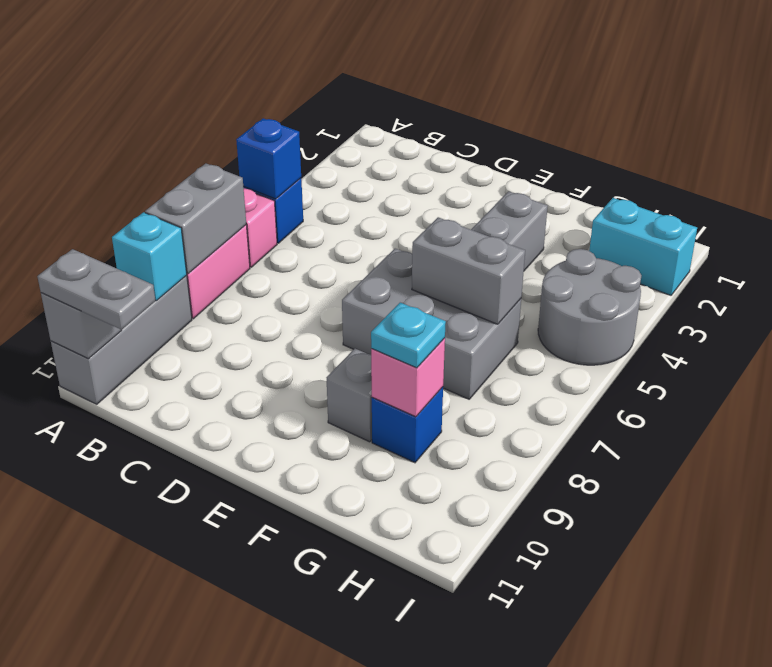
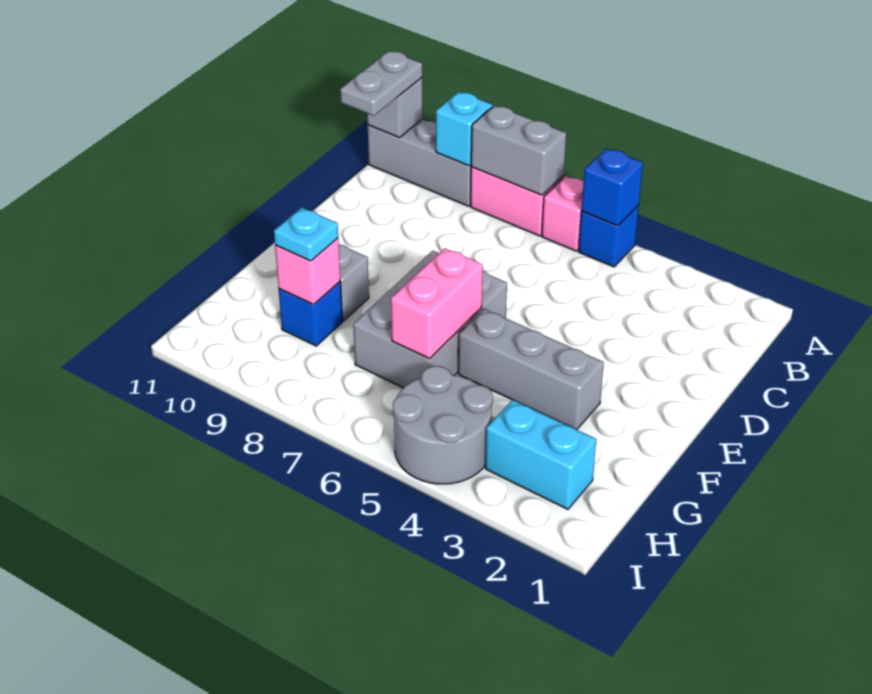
grey brick F6:G6 level 2 -> pink brick F6:G6 level 2
cyan brick H2:I2 level 1 -> cyan brick H2:H3 level 1

